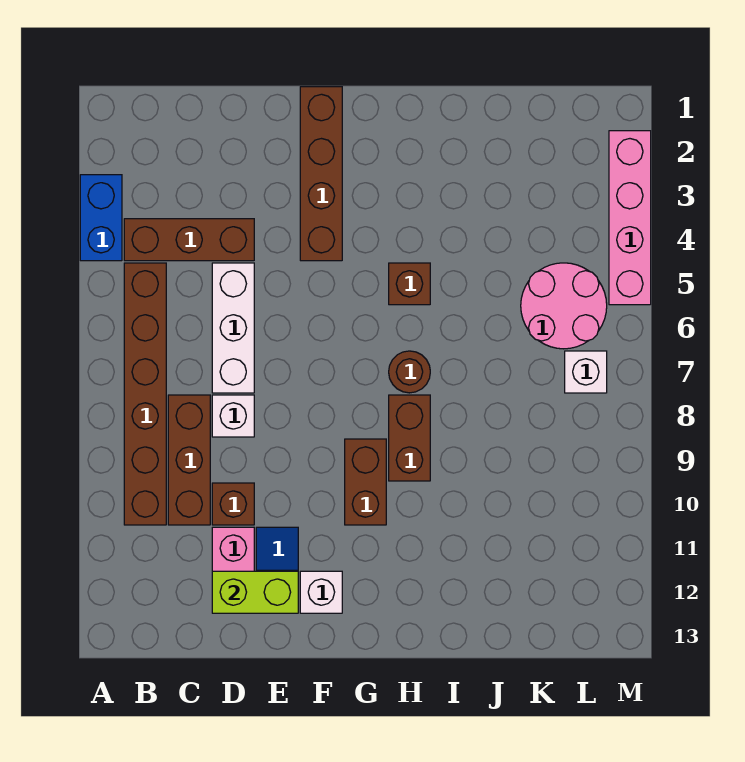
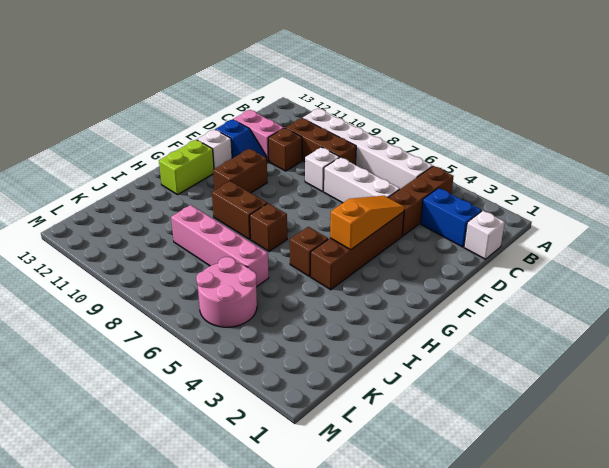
blue brick A3:A4 level 1 -> blue brick C2:C3 level 1
brown brick B5:B10 level 1 -> white brick B5:B10 level 1
lime brick D12:E12 level 2 -> lime brick G12:H12 level 1
none -> orange slope E4:G4 level 2 top G
brown brick F1:F4 level 1 -> brown brick E4:H4 level 1
brown brick G9:G10 level 1 -> brown brick F10:G10 level 1
brown round brick H7 level 1 -> brown brick H7 level 1
white brick L7 level 1 -> white brick C1 level 1
pink brick M2:M5 level 1 -> pink brick J6:J9 level 1

